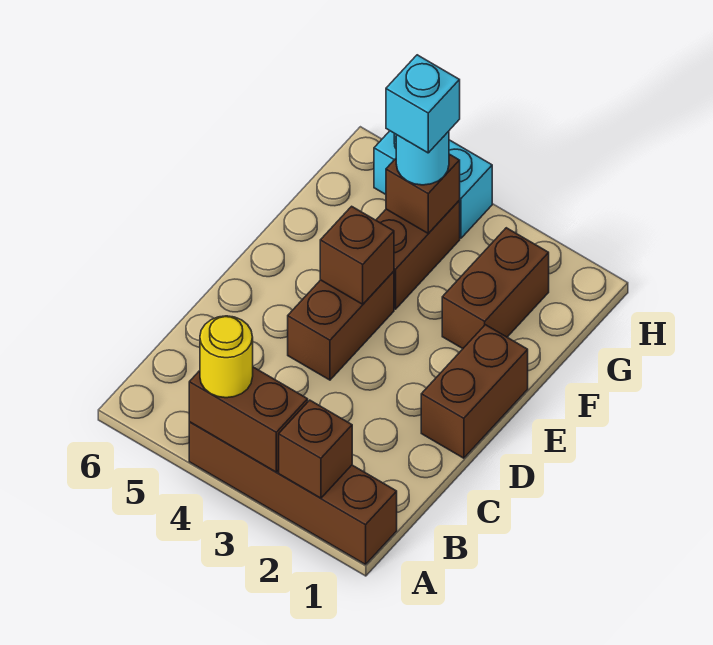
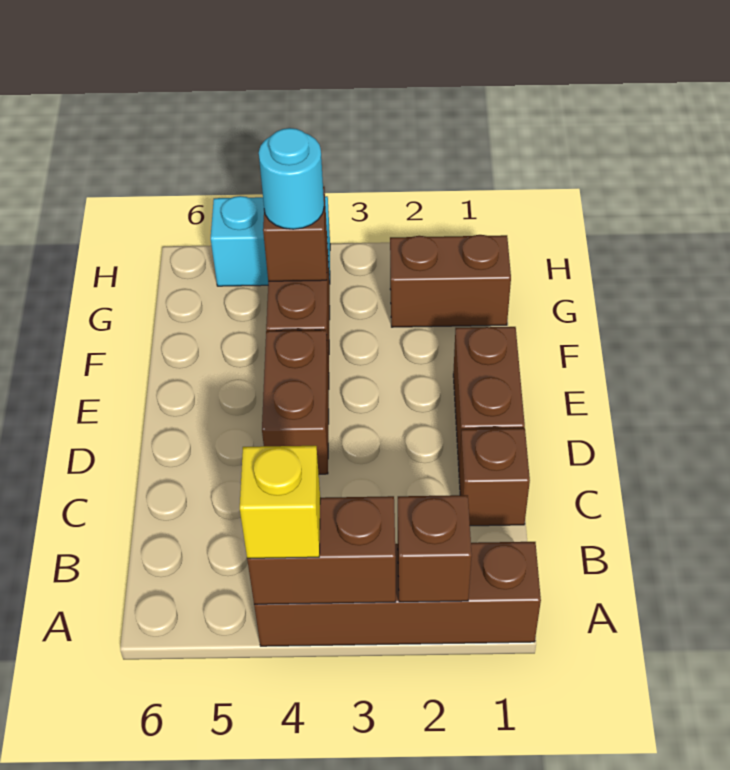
yellow round brick A4 level 3 -> yellow brick A4 level 3
brown brick E4 level 2 -> brown brick C1 level 1
brown brick F2:G2 level 1 -> brown brick G1:G2 level 1
cyan brick G4 level 4 -> none

